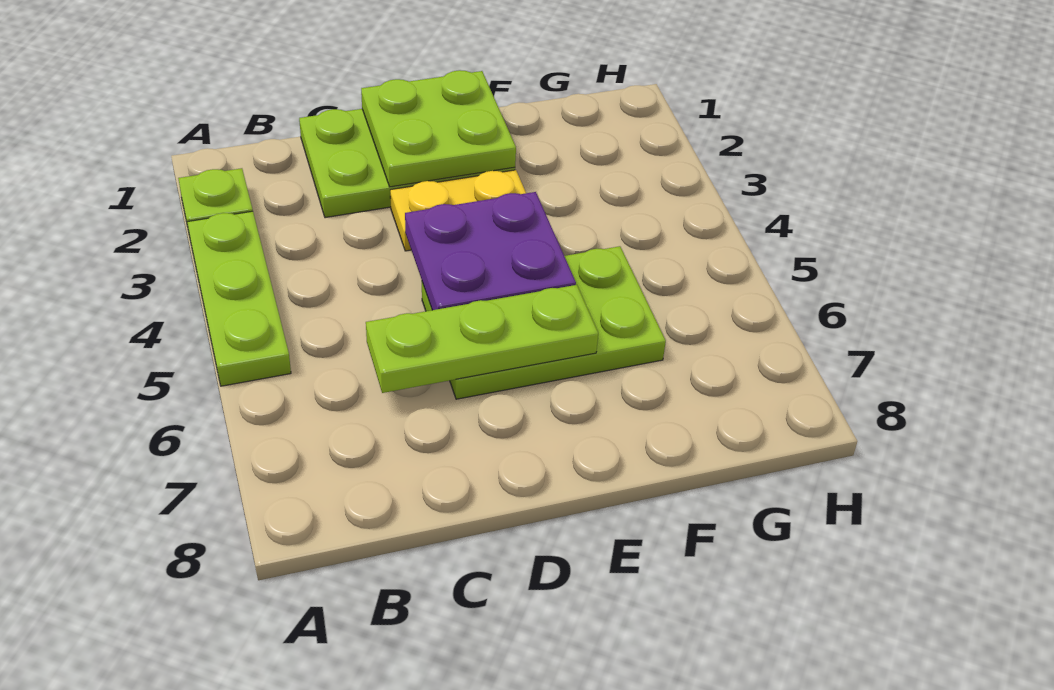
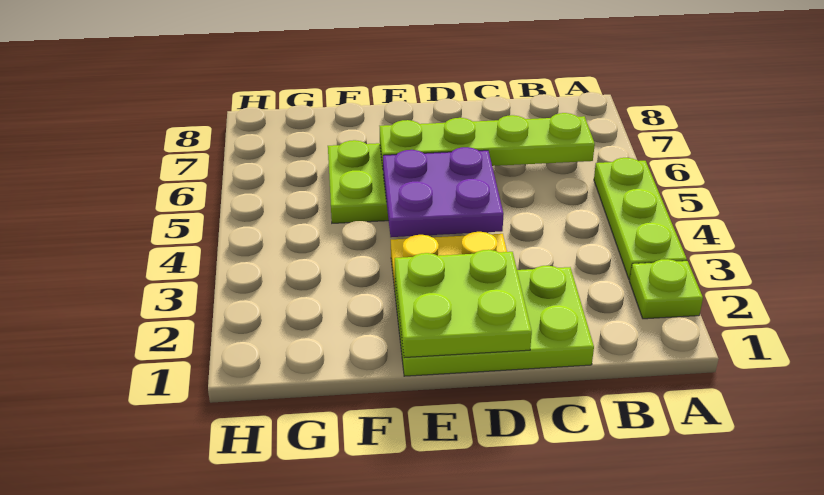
lime plate C6:E6 level 2 -> lime plate B6:E6 level 2

